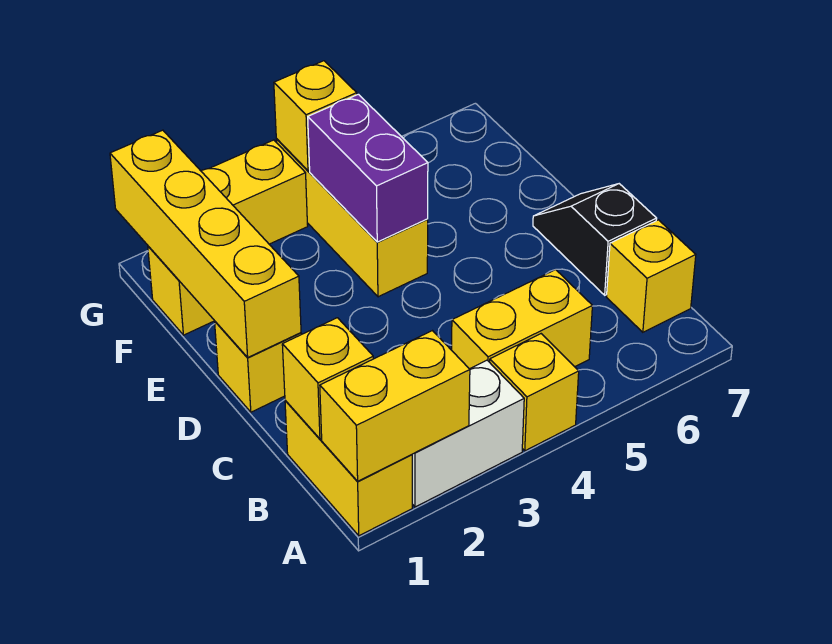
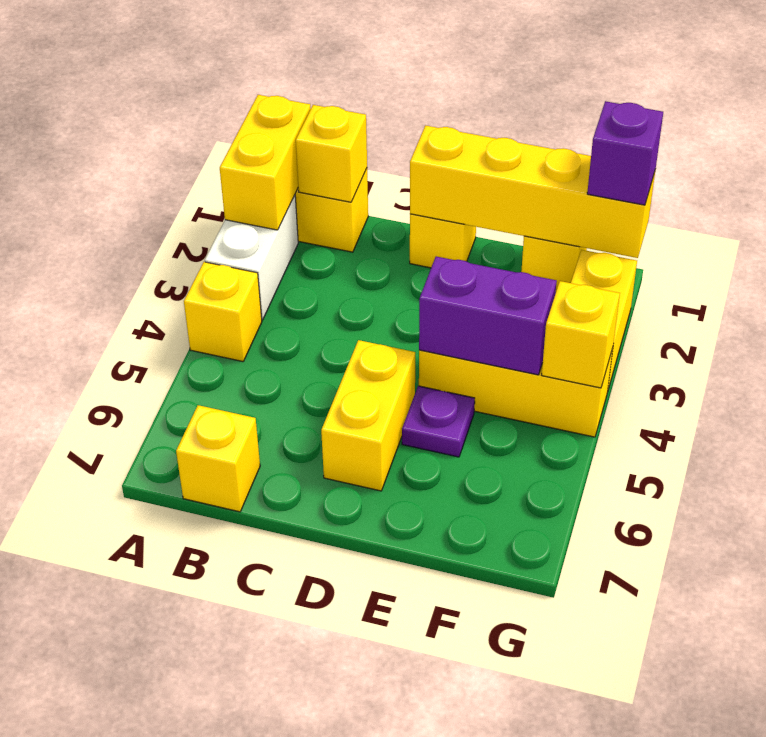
yellow brick B4:B5 level 1 -> yellow brick D5:D6 level 1
black slope C7:D7 level 1 top C -> none
none -> purple plate E5 level 1
none -> purple brick G1 level 3

